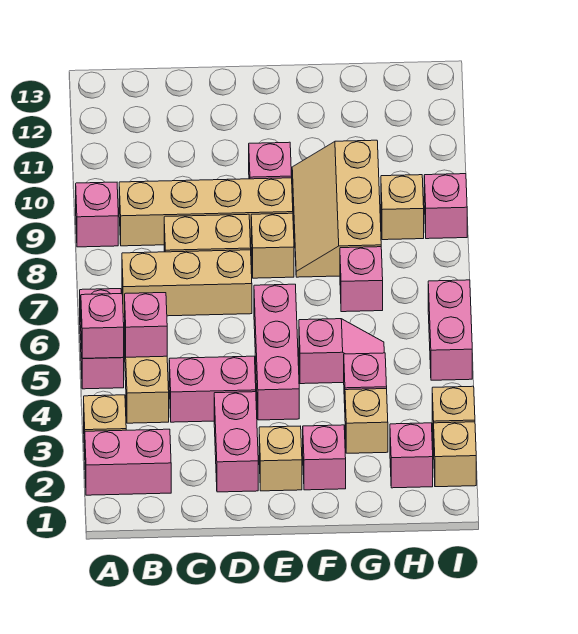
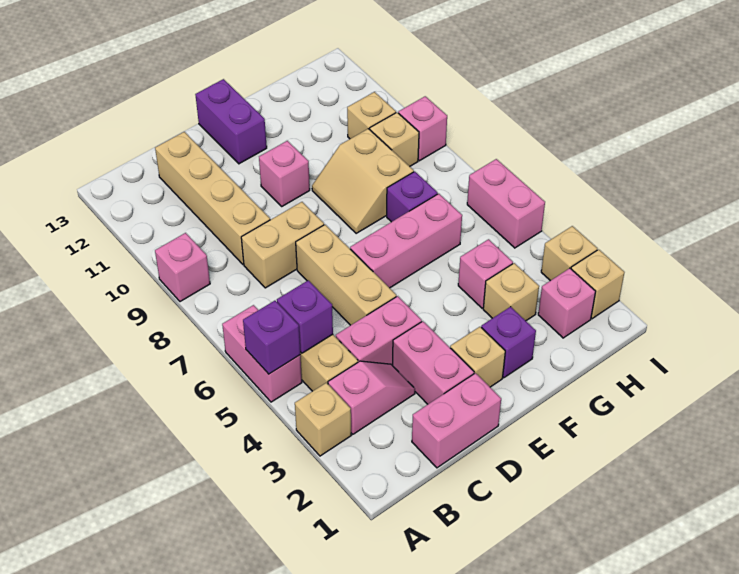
pink brick A2:B2 level 1 -> pink brick C1:D1 level 1
pink brick A5 level 2 -> purple brick A5 level 2
pink brick B5 level 2 -> purple brick B5 level 2
tan brick B7:D7 level 1 -> tan brick D5:D7 level 1
tan brick B9:E9 level 1 -> tan brick C9:C12 level 1
pink brick E4:E6 level 1 -> pink brick E6:G6 level 1
tan brick E8 level 1 -> tan brick H10 level 1
none -> purple brick E12:E13 level 1
pink brick F2 level 1 -> purple brick F2 level 1
pink slope F5:G5 level 1 top F -> pink slope B3:C3 level 1 top B
tan slope F8:G10 level 1 top G -> tan slope F8:G9 level 1 top G
pink brick G7 level 1 -> purple brick G7 level 1

